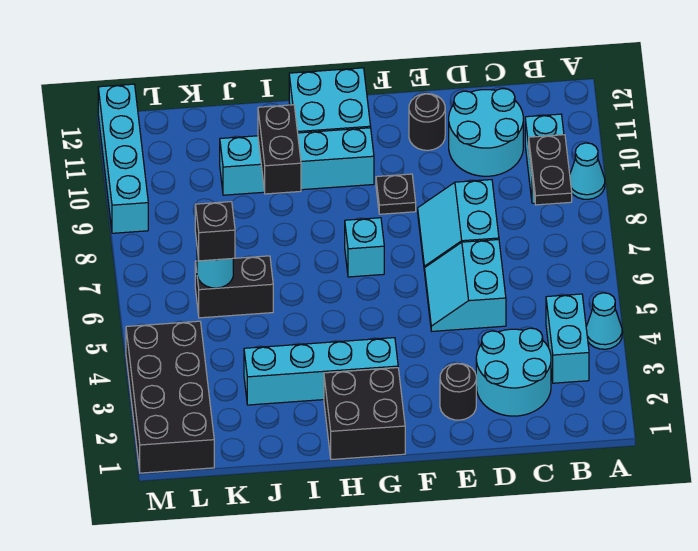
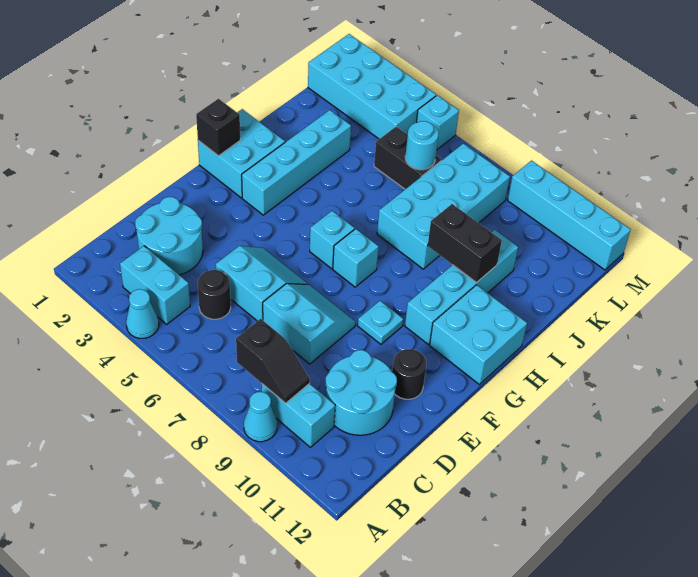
black plate B8:B9 level 2 -> black slope B8:B9 level 2 top 8
black round brick E2 level 1 -> black round brick C5 level 1
black plate F9 level 1 -> cyan plate F9 level 1
black brick G1:H2 level 1 -> cyan brick G1:H2 level 1
none -> cyan brick G6 level 1
none -> cyan brick I7:L8 level 1
black brick J6:K6 level 1 -> black brick K5:K6 level 1
black brick K6 level 3 -> black brick G1 level 2
black brick L1:M4 level 1 -> cyan brick L1:M4 level 1
none -> cyan brick M5 level 1

